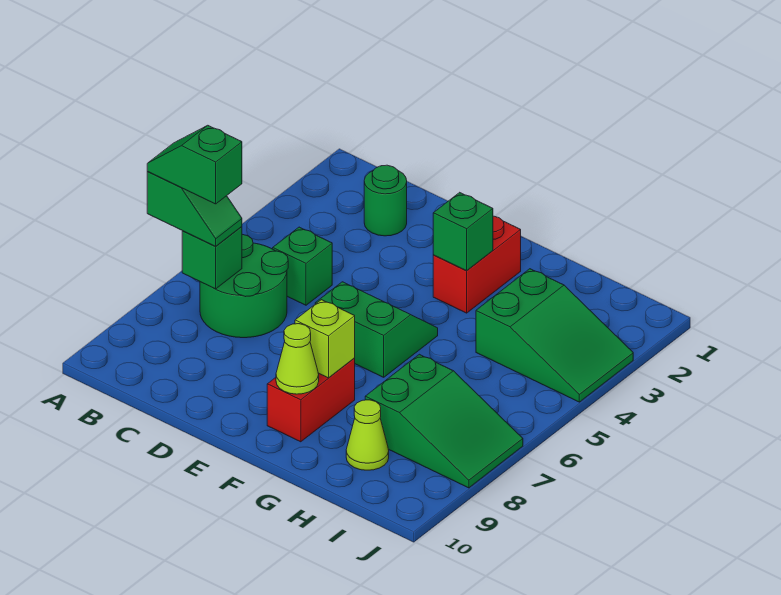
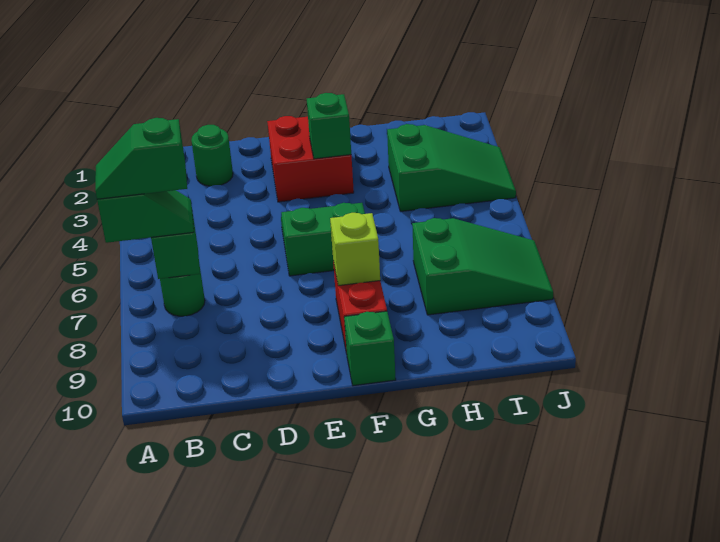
green round brick B6:C7 level 1 -> green round brick B7 level 1
green brick C5 level 1 -> green brick F10 level 1
red brick F2:F3 level 1 -> red brick E2:F3 level 1
lime cone F9 level 2 -> none
lime cone H9 level 1 -> none

